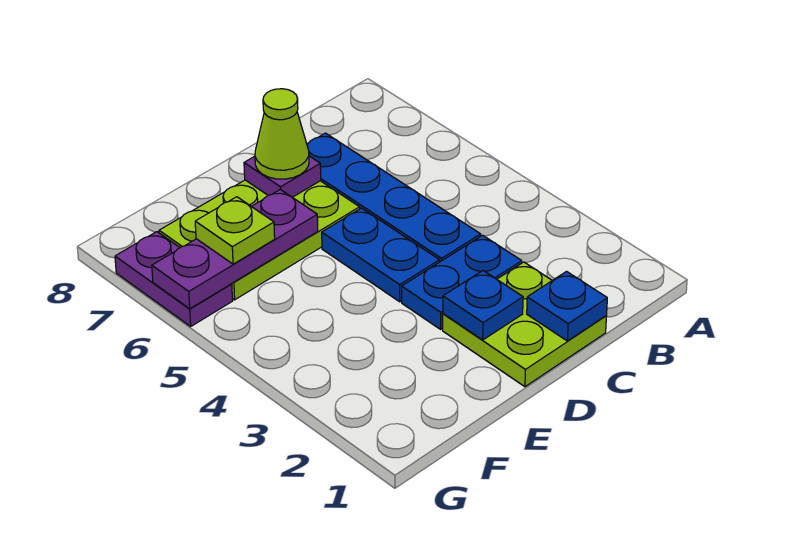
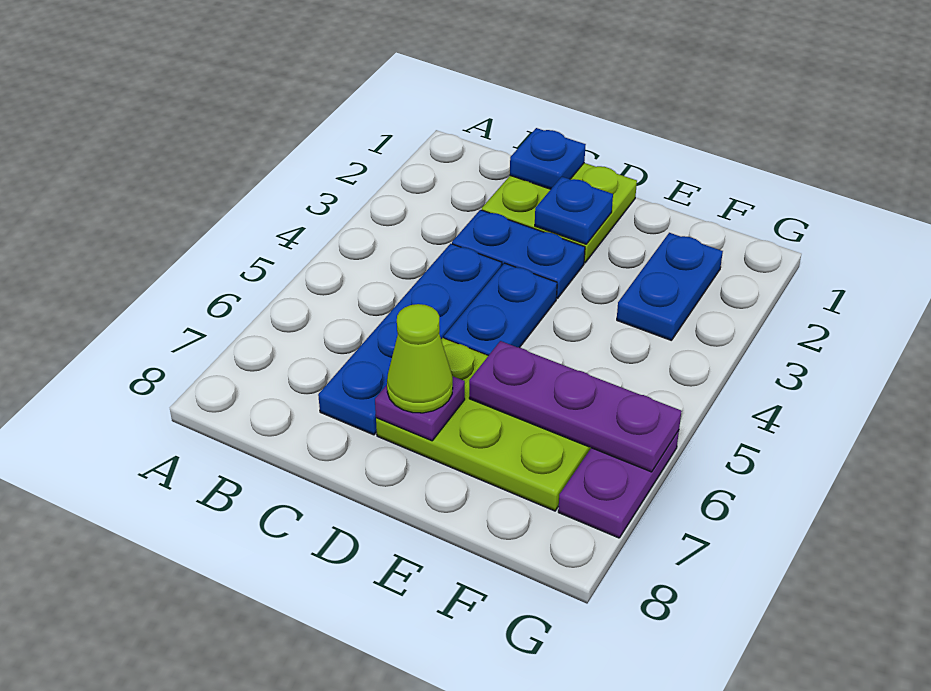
none -> blue plate F2:F3 level 1
lime plate F6 level 3 -> none

